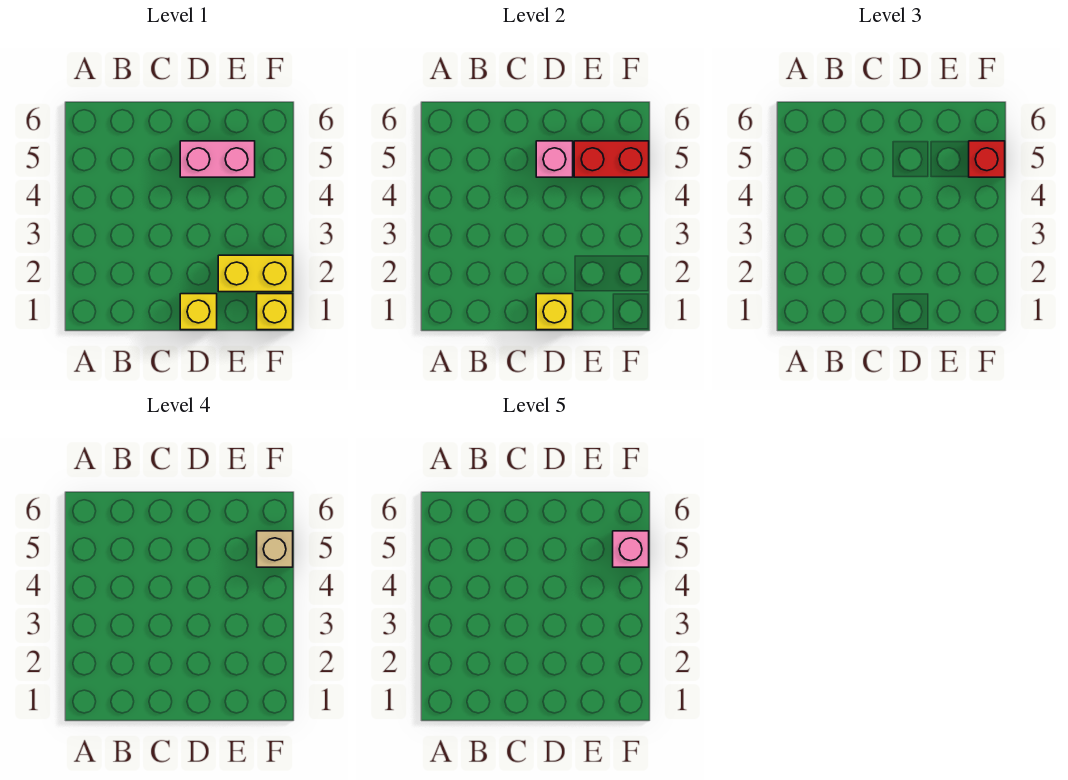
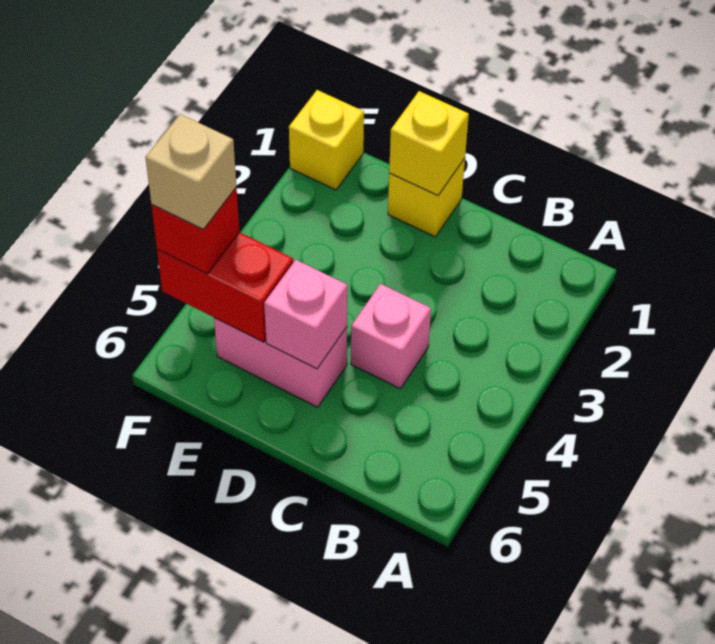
yellow brick E2:F2 level 1 -> none
pink brick F5 level 5 -> pink brick C4 level 1

